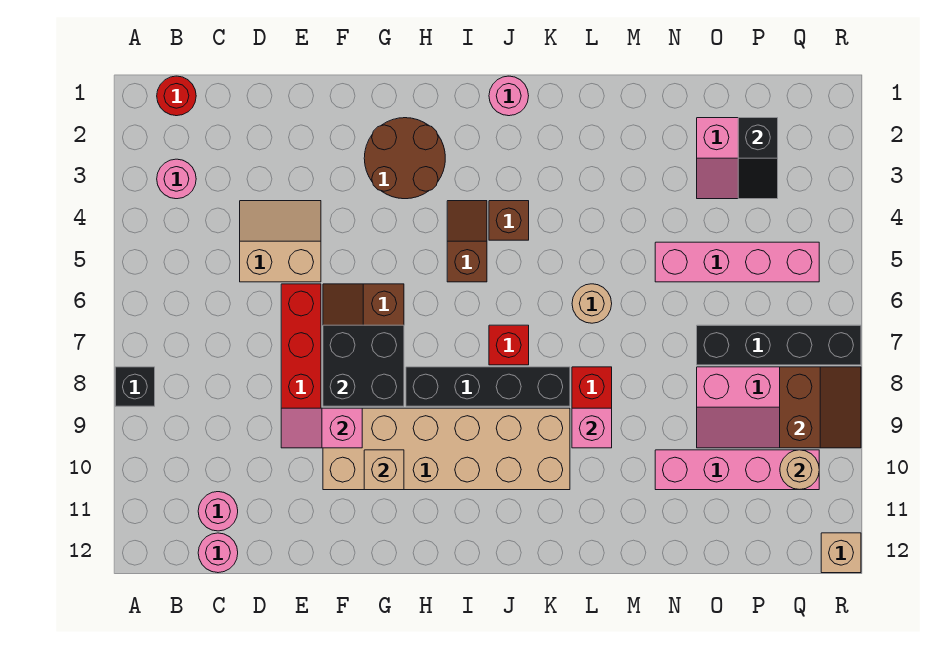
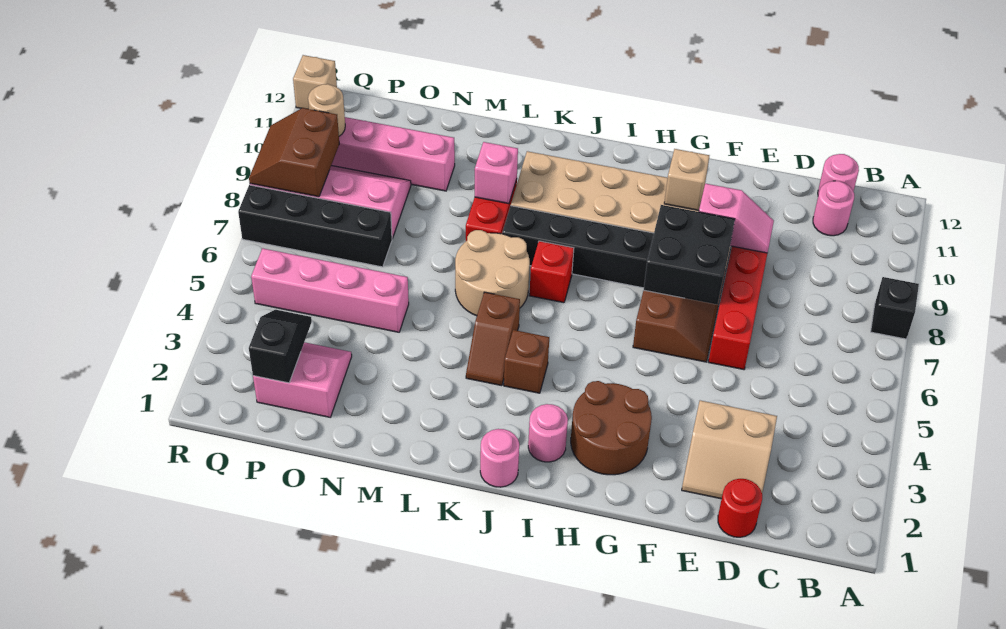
red round brick B1 level 1 -> red round brick D1 level 1
pink round brick B3 level 1 -> pink round brick I2 level 1
tan slope D4:E5 level 1 top 5 -> tan slope D2:E3 level 1 top 3
brown slope I4:I5 level 1 top 5 -> brown slope K4:K5 level 1 top 5
tan round brick L6 level 1 -> tan round brick K6:L7 level 1

